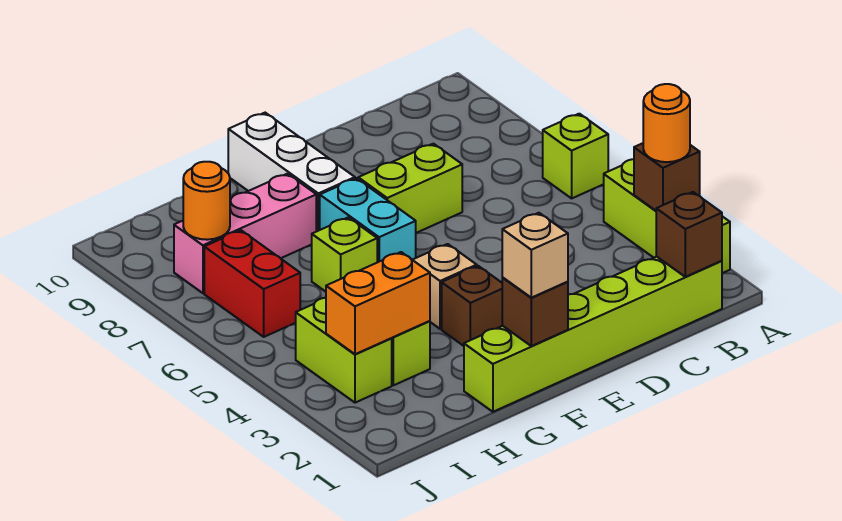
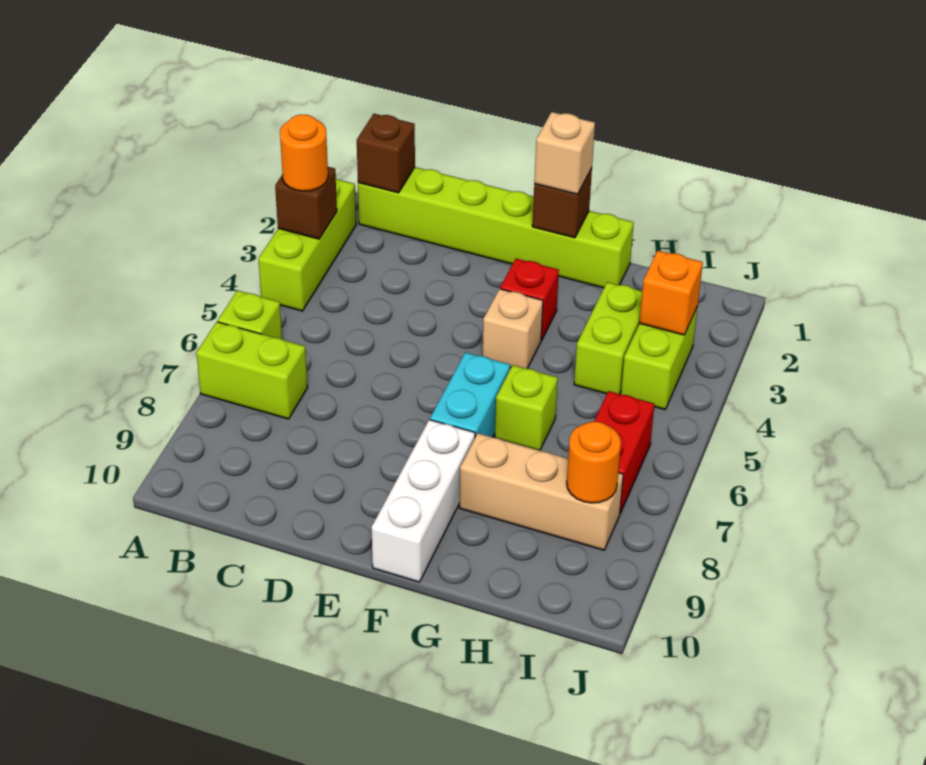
lime brick D7:E7 level 1 -> lime brick A7:B7 level 1
brown brick F3 level 1 -> red brick F3 level 1
pink brick G8:I8 level 1 -> tan brick G8:I8 level 1
orange brick H3:I3 level 2 -> orange brick I3 level 2

